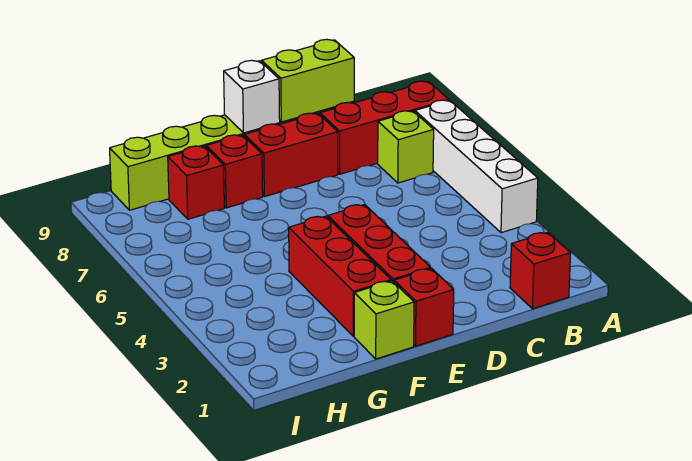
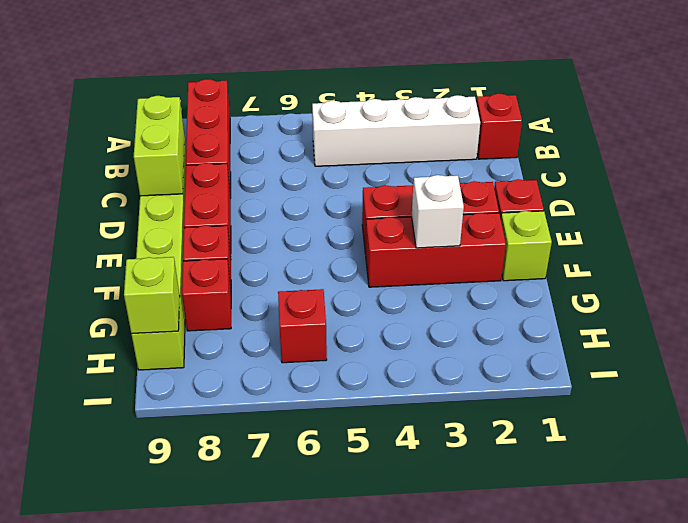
white brick A4:A7 level 1 -> white brick B2:B5 level 1
lime brick B7 level 1 -> lime brick H9 level 2
white brick E9 level 2 -> white brick F3 level 2
none -> red brick H6 level 1

